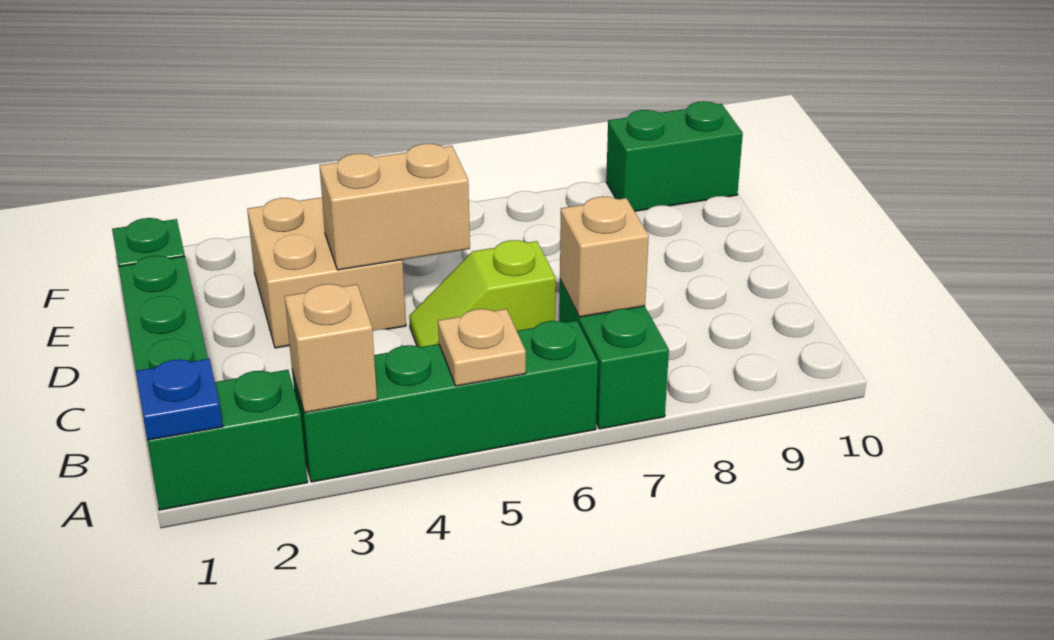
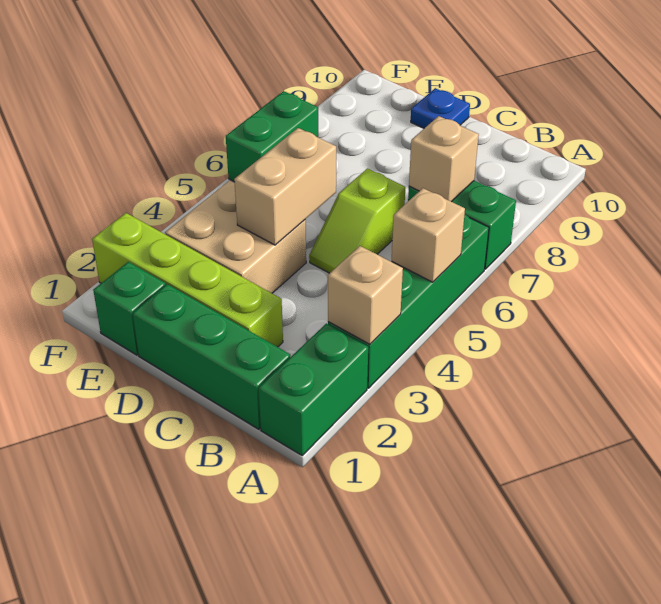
blue plate A1 level 2 -> blue plate D10 level 1
tan plate A5 level 2 -> tan brick A5 level 2
none -> lime brick C2:F2 level 1
green brick F9:F10 level 1 -> green brick F6:F7 level 1

